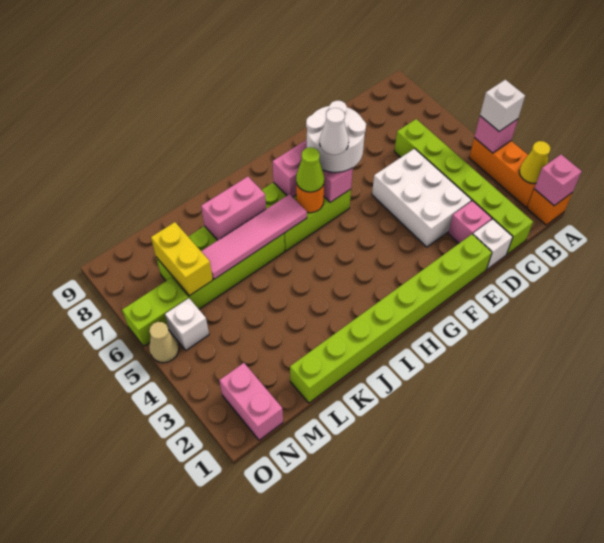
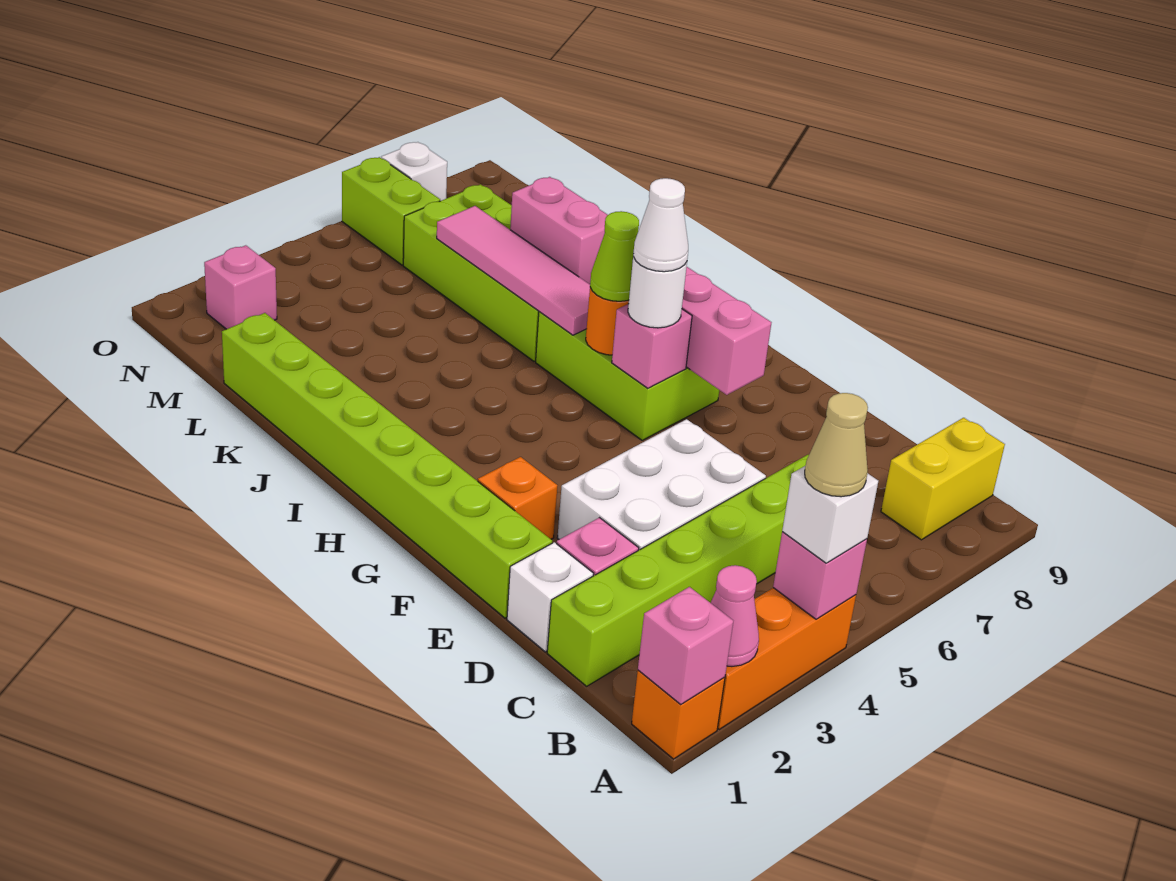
yellow cone A2 level 2 -> pink cone A2 level 2
none -> orange brick F2 level 1
white round brick F6:G7 level 3 -> white round brick G6 level 3
yellow brick M6:M7 level 2 -> yellow brick B8:B9 level 1
pink brick N1:N2 level 1 -> pink brick N2 level 1
white brick N5 level 1 -> white brick O7 level 1
tan cone O5 level 1 -> tan cone A4 level 4

